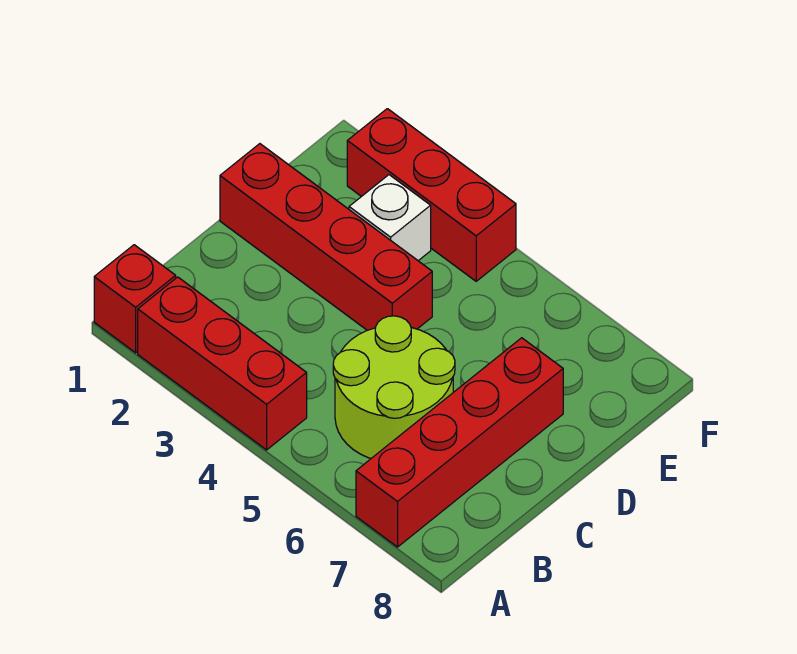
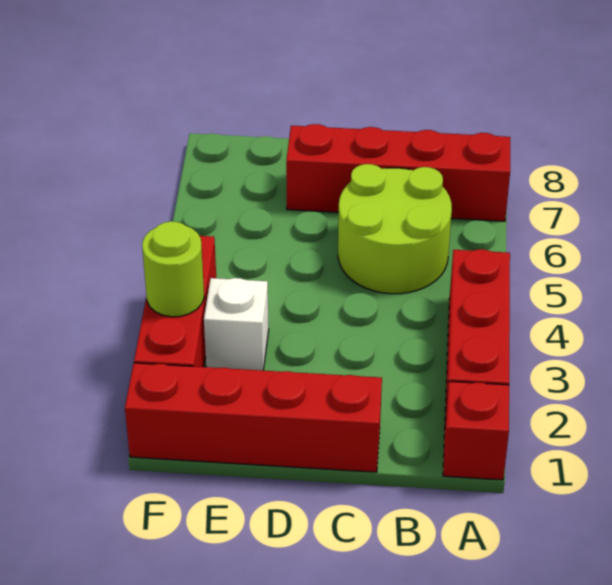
red brick D1:D4 level 1 -> red brick C1:F1 level 1
none -> lime round brick F3 level 2

